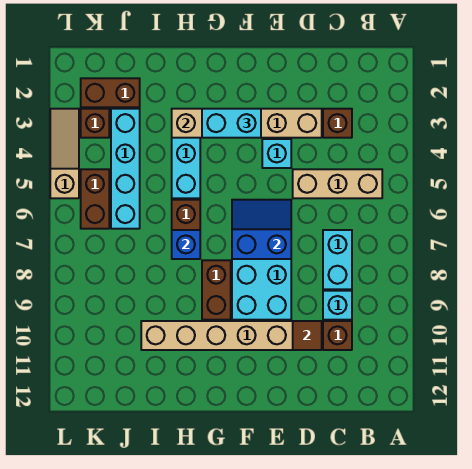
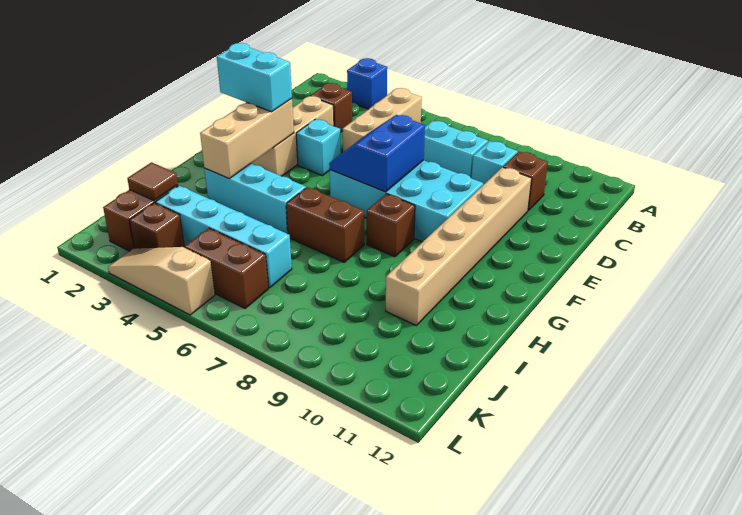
brown tile D10 level 2 -> brown tile J2 level 2
cyan brick F3:G3 level 3 -> cyan brick F2:F3 level 3
brown brick G8:G9 level 1 -> brown brick G8 level 1
blue brick H7 level 2 -> blue brick A3 level 1

